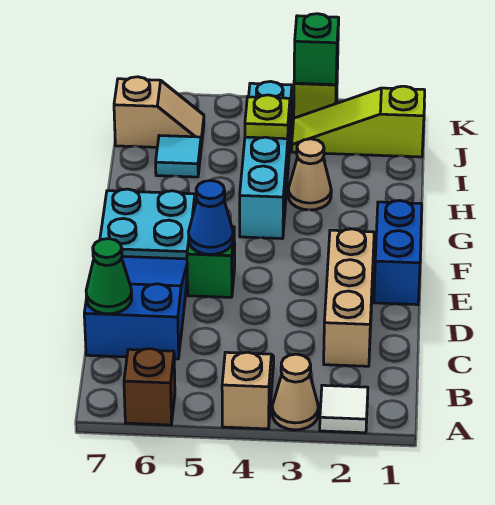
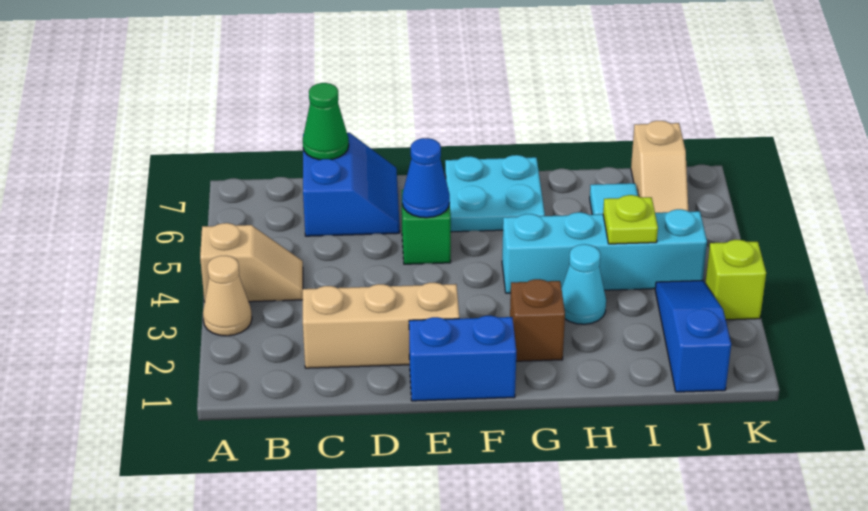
white tile A2 level 1 -> none
brown brick A6 level 1 -> brown brick G2 level 1
blue slope C6:E7 level 1 top C -> blue slope C6:D7 level 1 top C
tan cone H3 level 1 -> cyan cone H3 level 1
lime slope J1:J3 level 1 top 1 -> blue slope J1:J3 level 1 top 1
green brick K3 level 2 -> none

